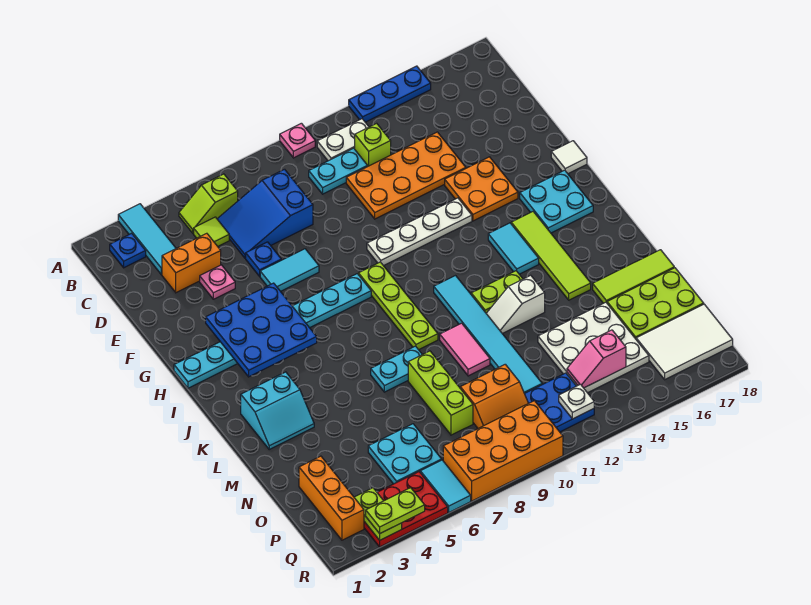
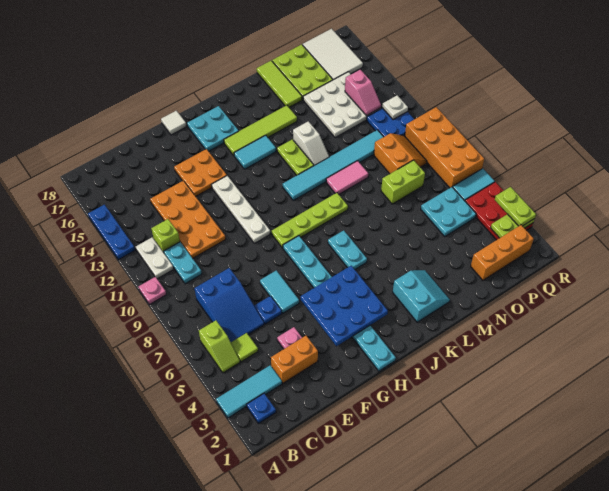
orange brick D3:D4 level 1 -> orange brick D3:E3 level 1
cyan plate L7:L8 level 1 -> cyan plate J6:J7 level 1
lime brick M8:O8 level 1 -> lime brick N8:O8 level 1

